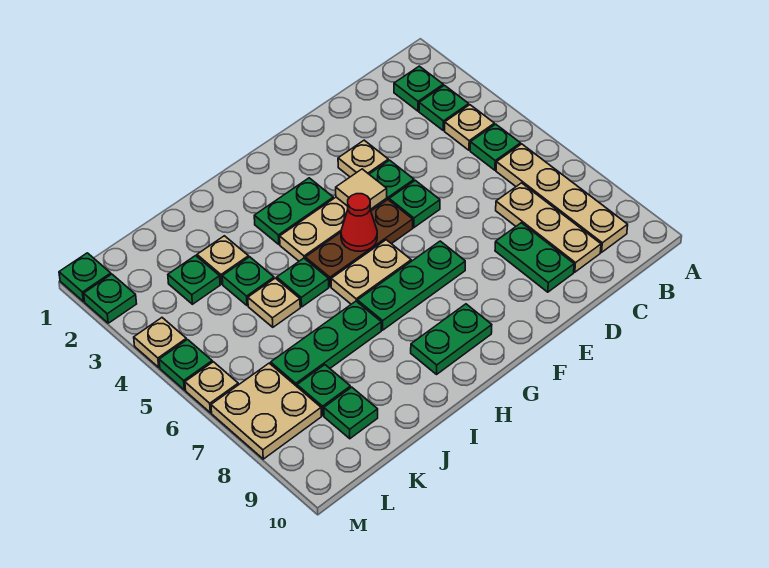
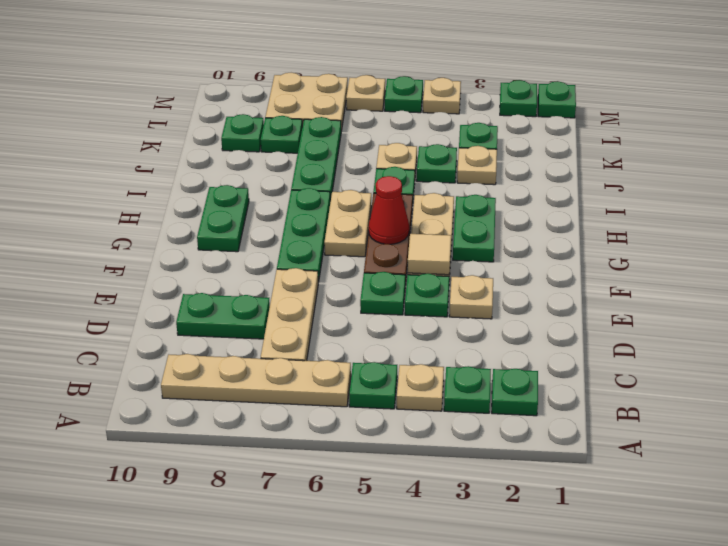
tan plate C7:C9 level 1 -> tan plate C7:E7 level 1

